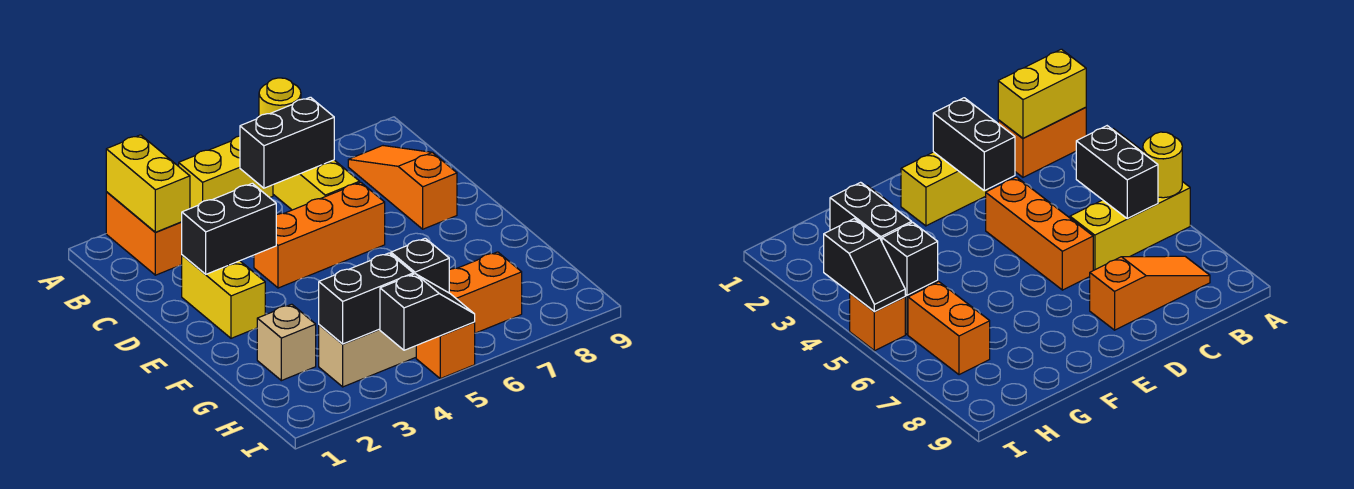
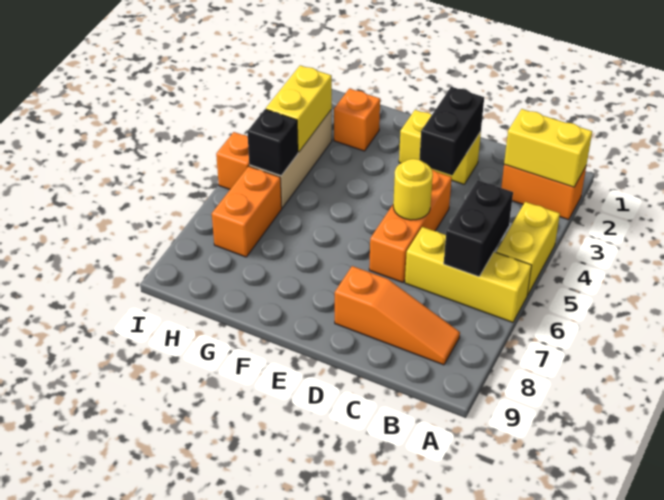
yellow round brick A6 level 2 -> yellow round brick D5 level 2
tan brick G2 level 1 -> orange brick G2 level 1
black brick H3:H4 level 2 -> yellow brick H3:H4 level 2
black slope I4:I5 level 2 top 4 -> none

